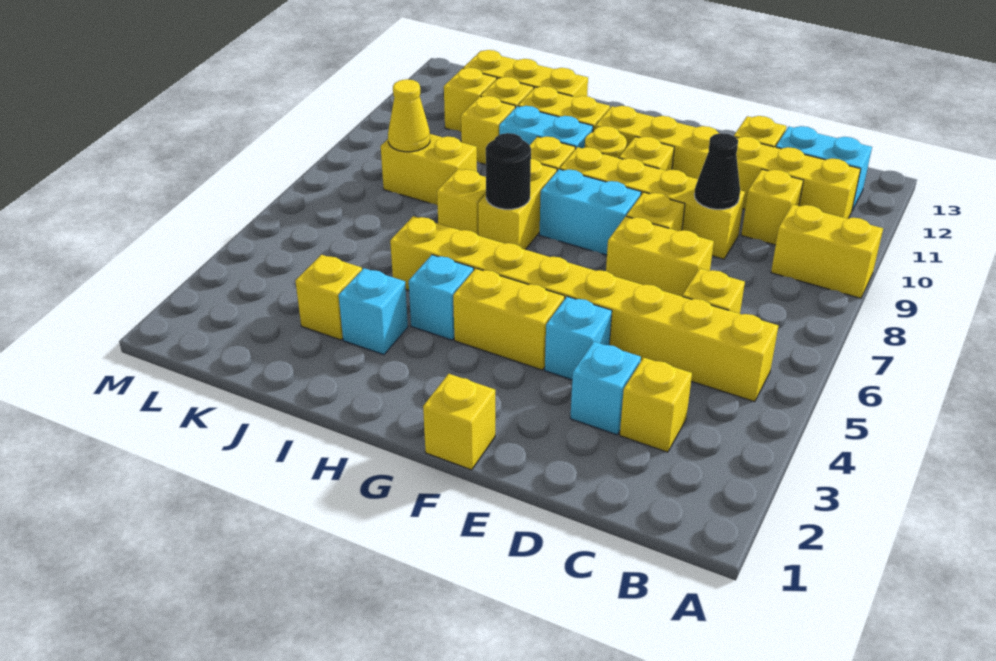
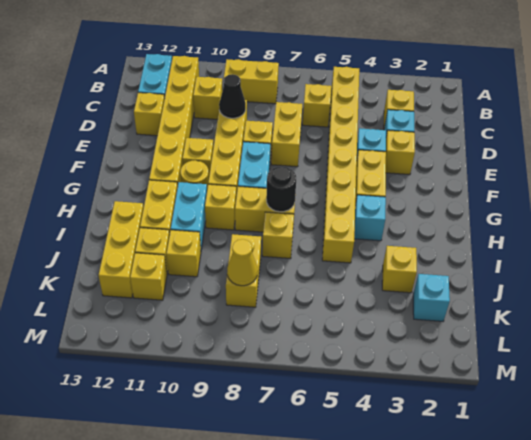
yellow brick A9:B9 level 1 -> yellow brick B8:B9 level 1
yellow brick F1 level 1 -> yellow brick E3 level 1
cyan brick I3 level 1 -> cyan brick K2 level 1

